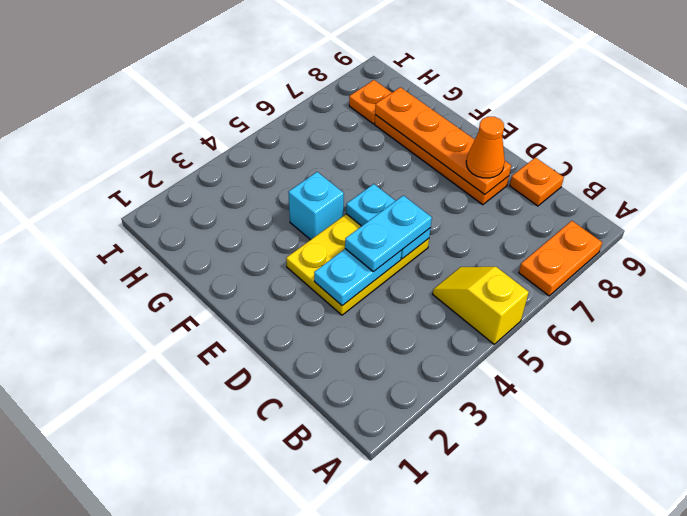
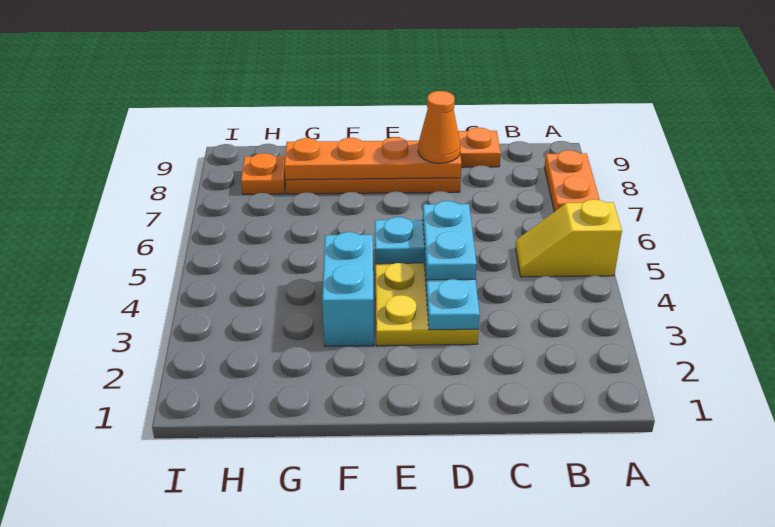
cyan brick F4 level 1 -> cyan brick F3:F4 level 1

